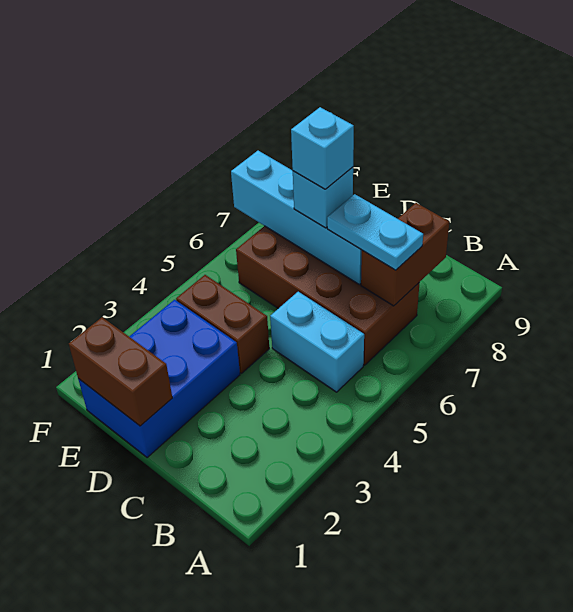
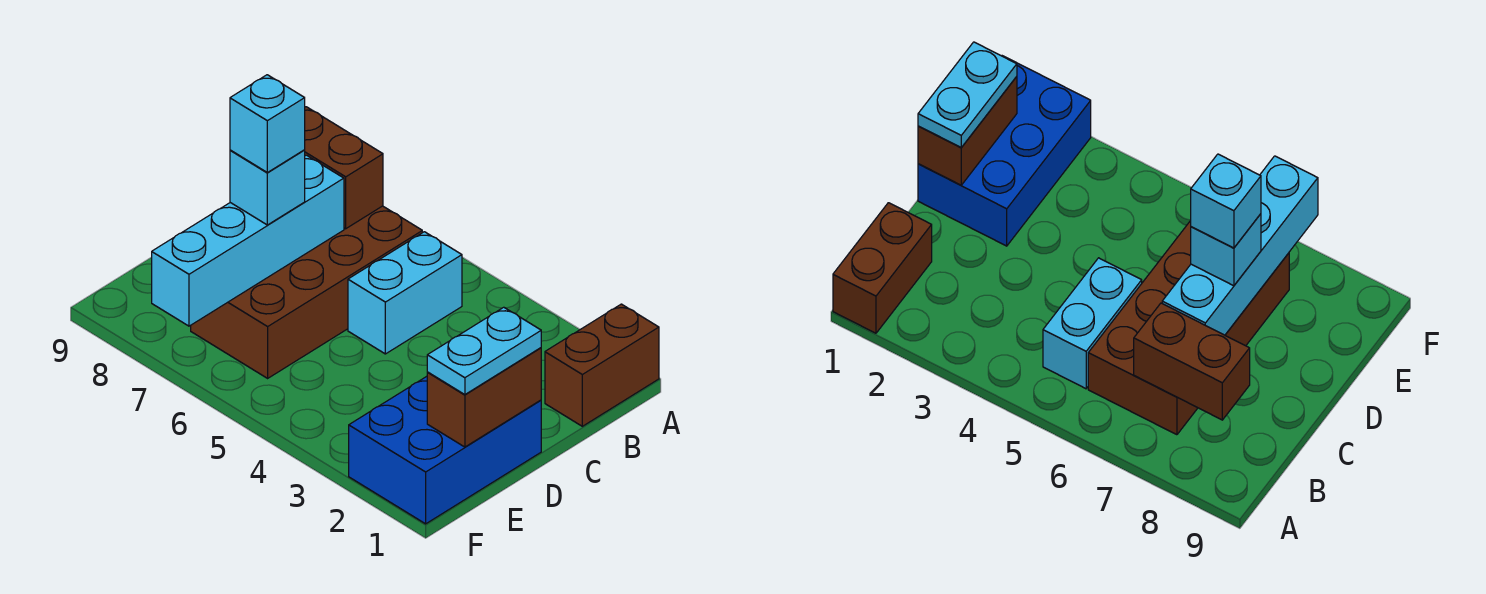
cyan plate B7:C7 level 3 -> cyan plate D1:E1 level 3
blue brick D1:E3 level 1 -> blue brick D1:F2 level 1
brown brick D4:E4 level 1 -> brown brick A1:B1 level 1

